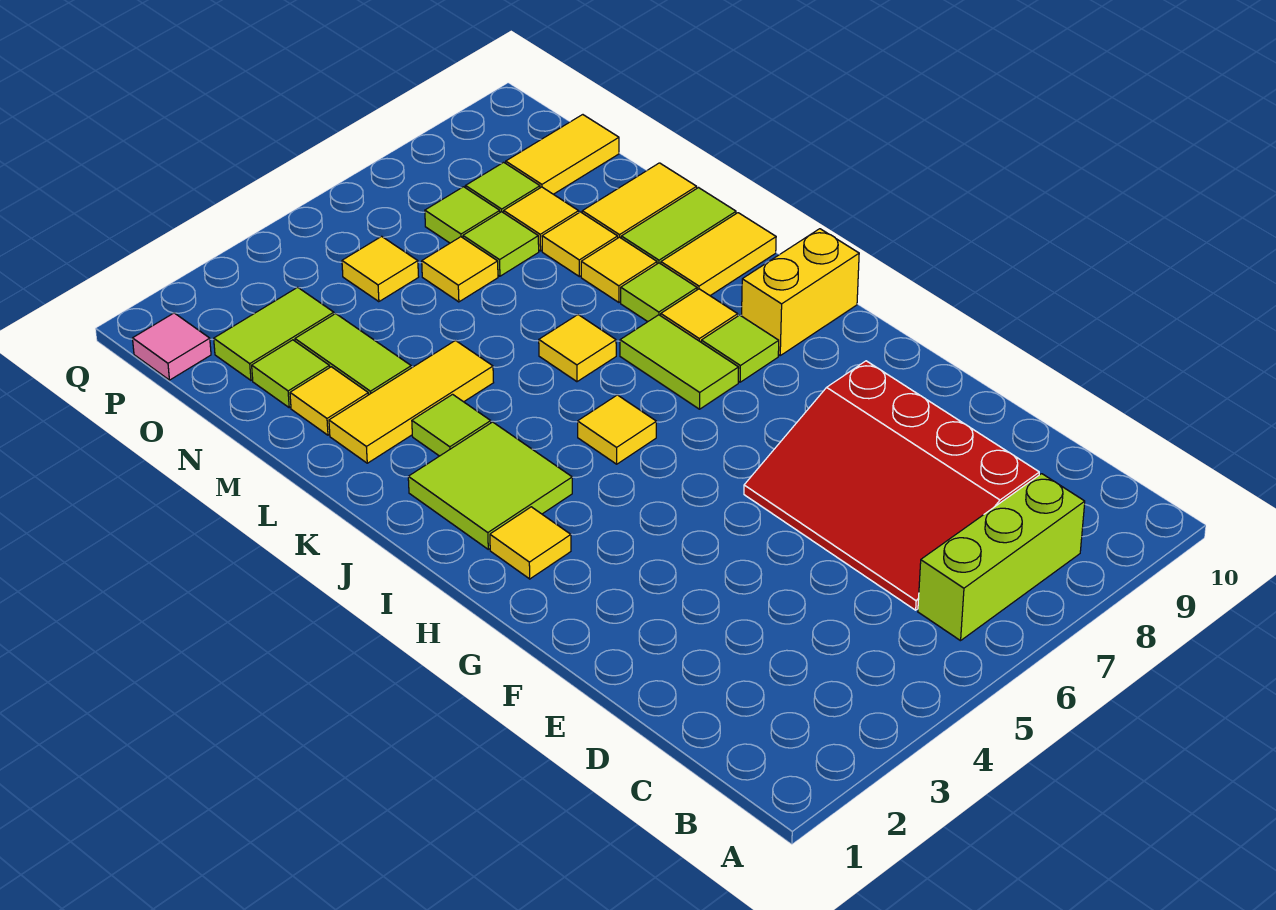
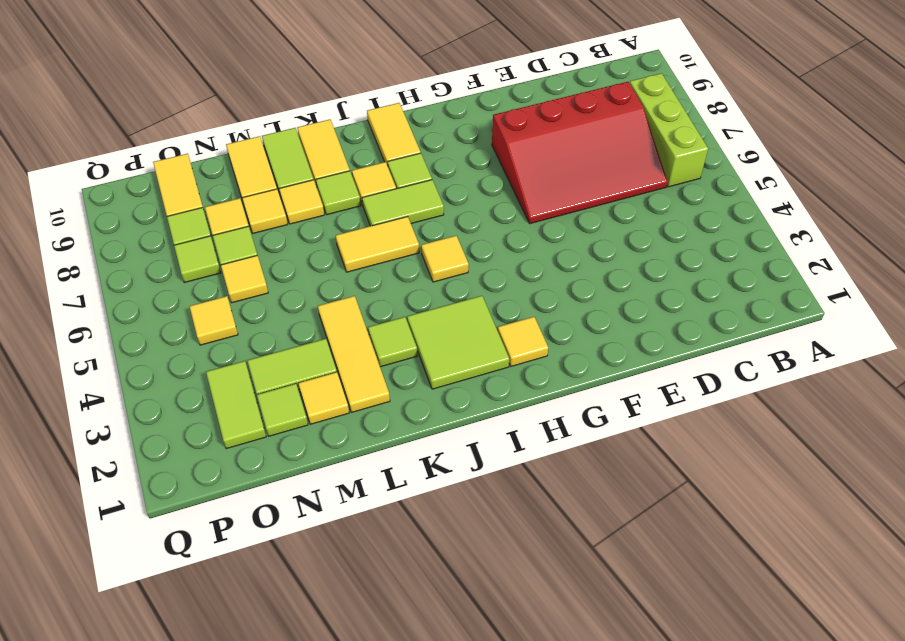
yellow brick I9:I10 level 1 -> yellow tile I9:I10 level 1
yellow tile K6 level 1 -> yellow tile J6:K6 level 1
pink tile P1 level 1 -> none

